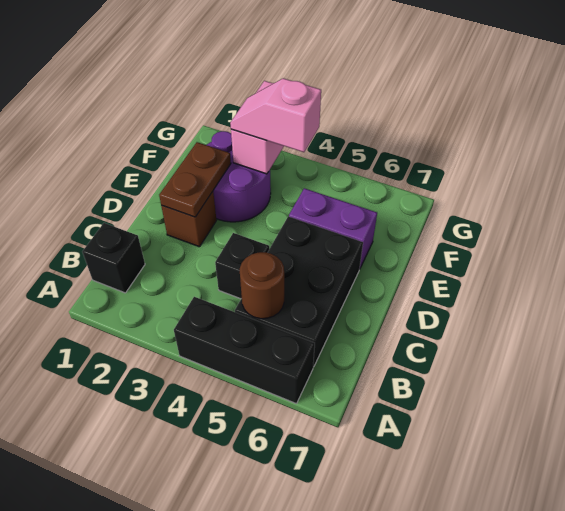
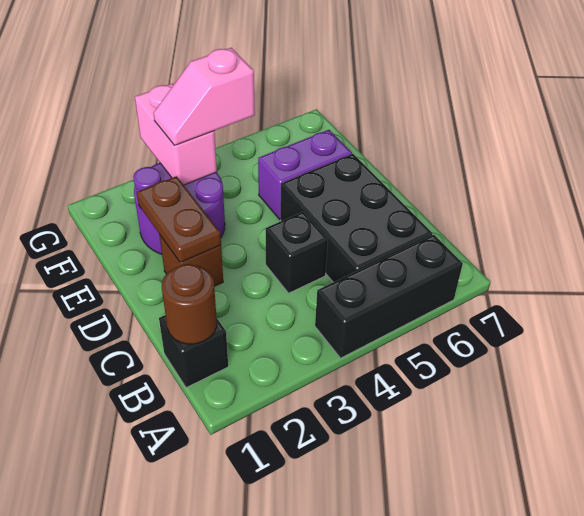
brown round brick B5 level 2 -> brown round brick B1 level 2

